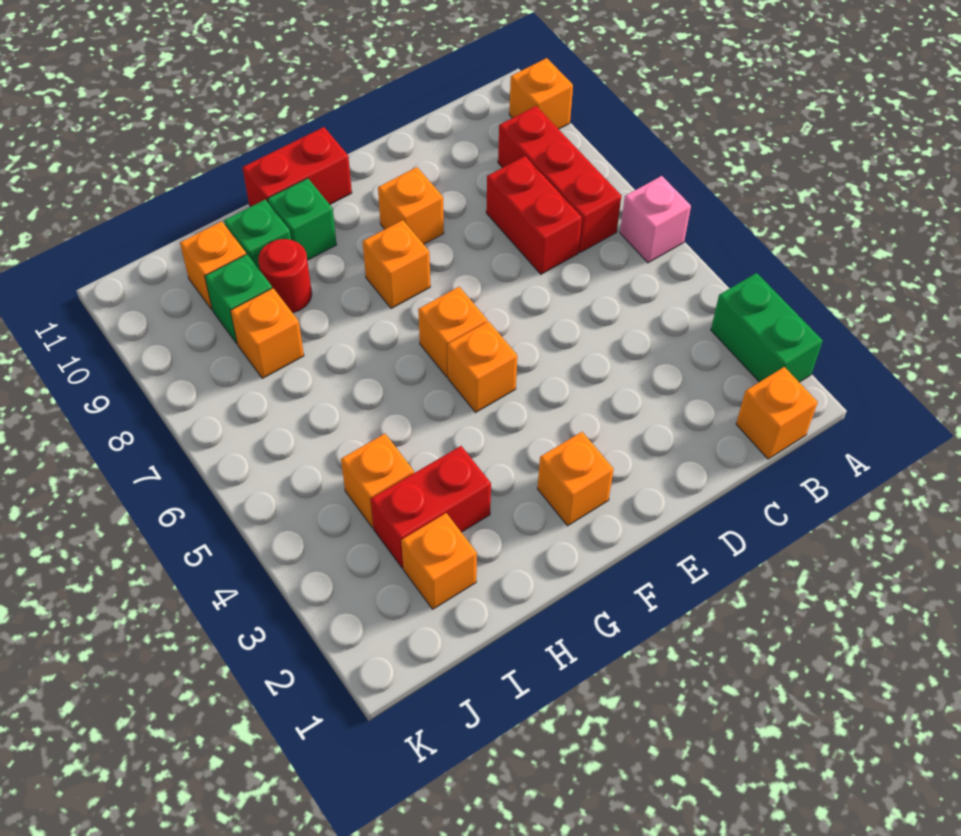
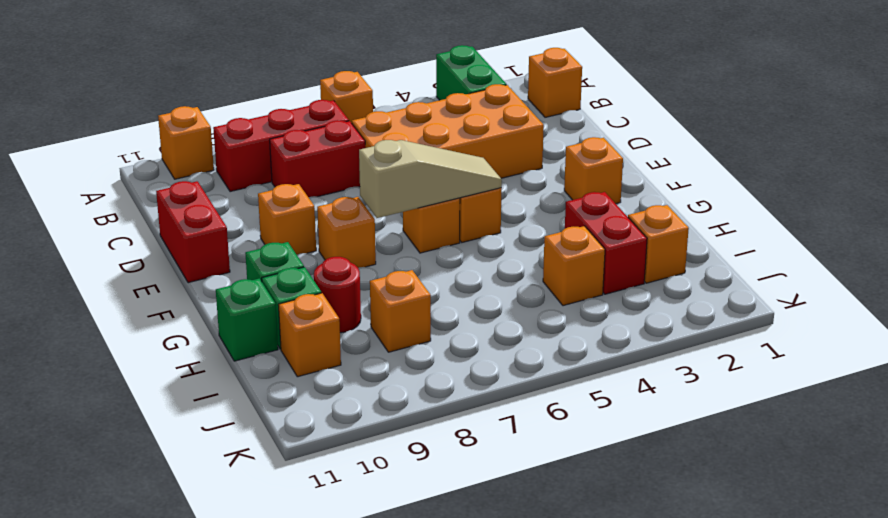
green brick A2:A3 level 1 -> green brick A3:B3 level 1
pink brick A6 level 1 -> orange brick A6 level 1
none -> orange brick C3:D6 level 1
none -> tan slope F5:F7 level 2 top 7
red brick F11:G11 level 1 -> red brick D11:E11 level 1
green brick I9 level 1 -> green brick H11 level 1

